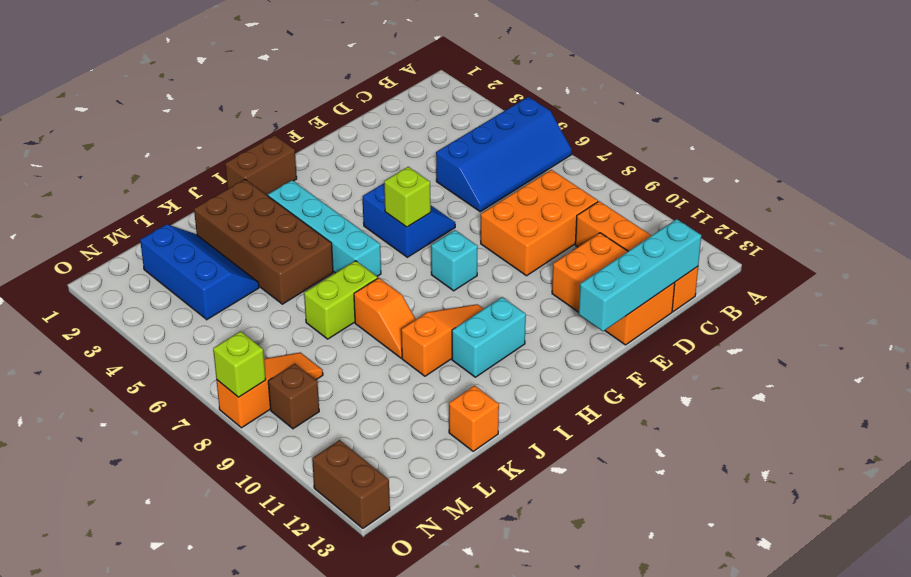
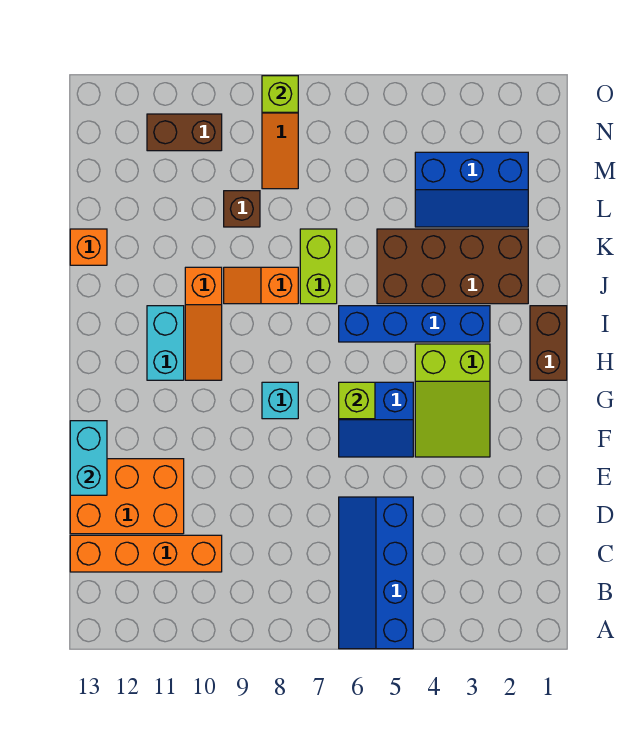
orange brick C8:E9 level 1 -> none
cyan brick C13:F13 level 2 -> cyan brick E13:F13 level 2
none -> lime slope F3:H4 level 1 top H
cyan brick I3:I6 level 1 -> blue brick I3:I6 level 1
brown brick N9 level 1 -> brown brick L9 level 1
brown brick O12:O13 level 1 -> brown brick N10:N11 level 1

